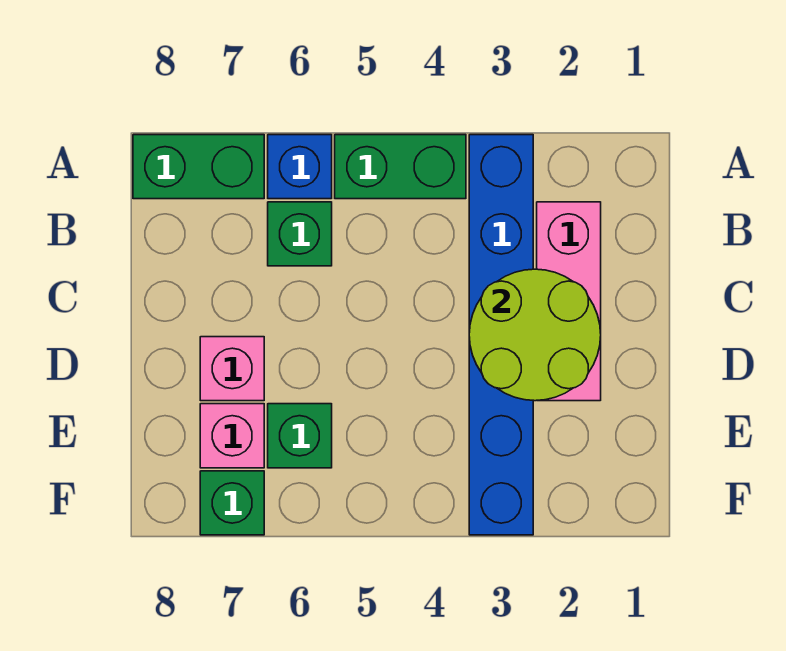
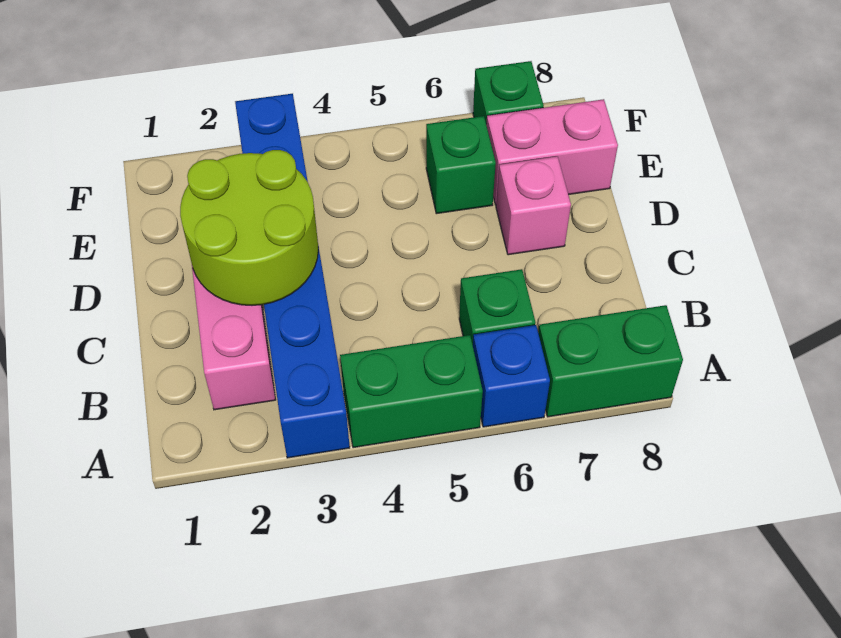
pink brick E7 level 1 -> pink brick E7:E8 level 1

